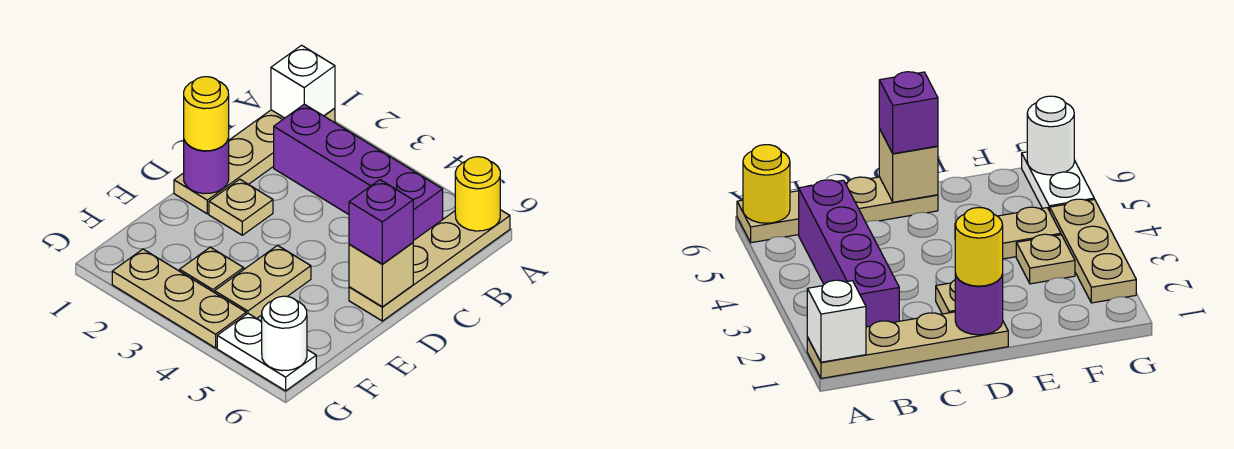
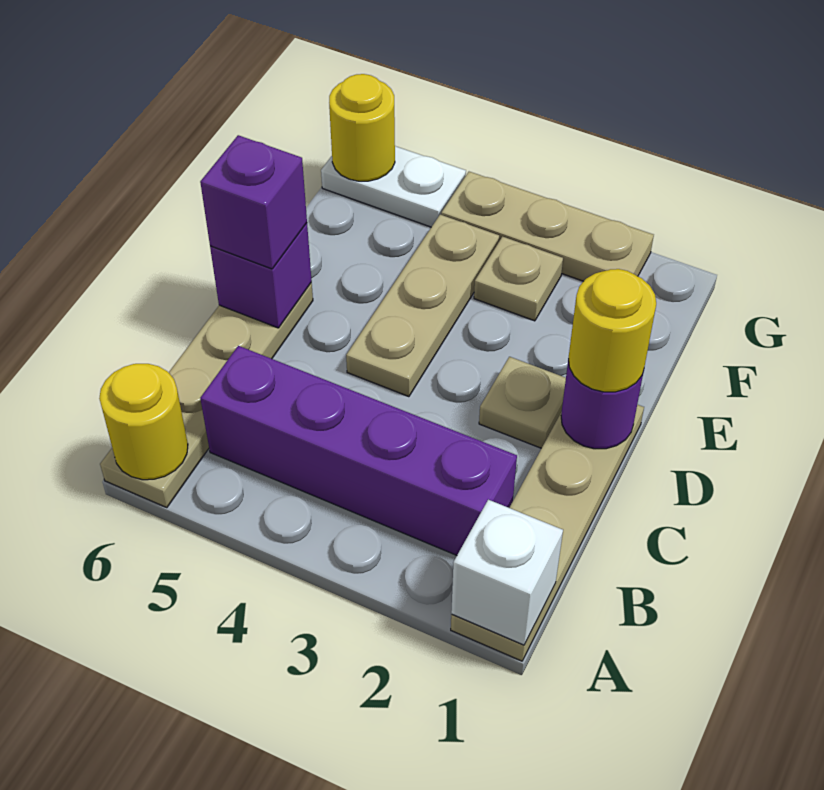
tan brick D6 level 2 -> purple brick D6 level 2
tan plate E4:F4 level 1 -> tan plate D4:F4 level 1
white round brick G6 level 2 -> yellow round brick G6 level 2

